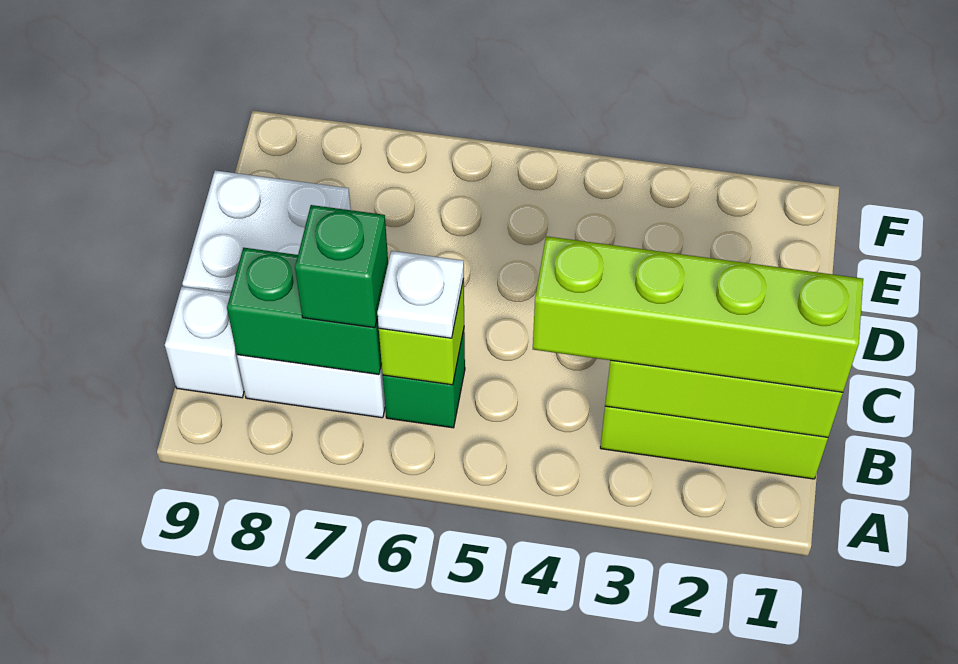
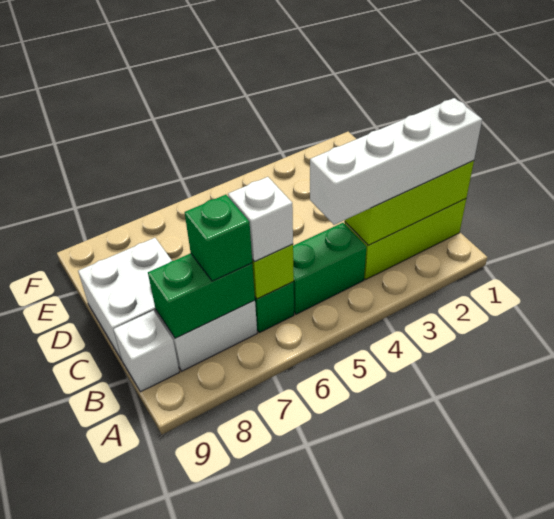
lime brick B1:B4 level 3 -> white brick B1:B4 level 3
none -> green brick B4:B5 level 1
white plate B6 level 3 -> white brick B6 level 3

